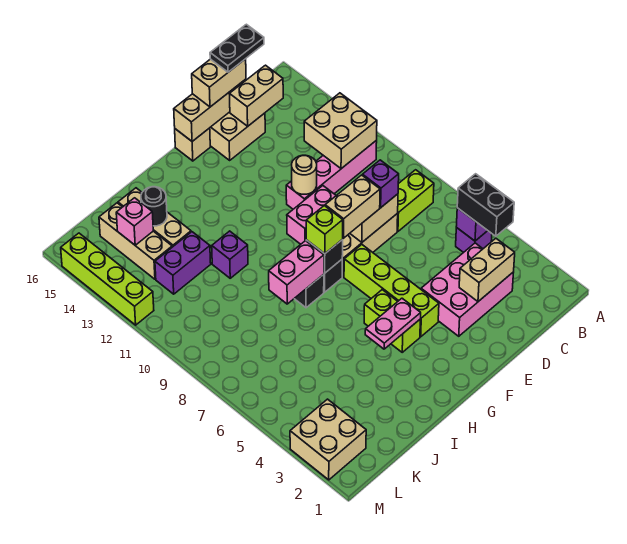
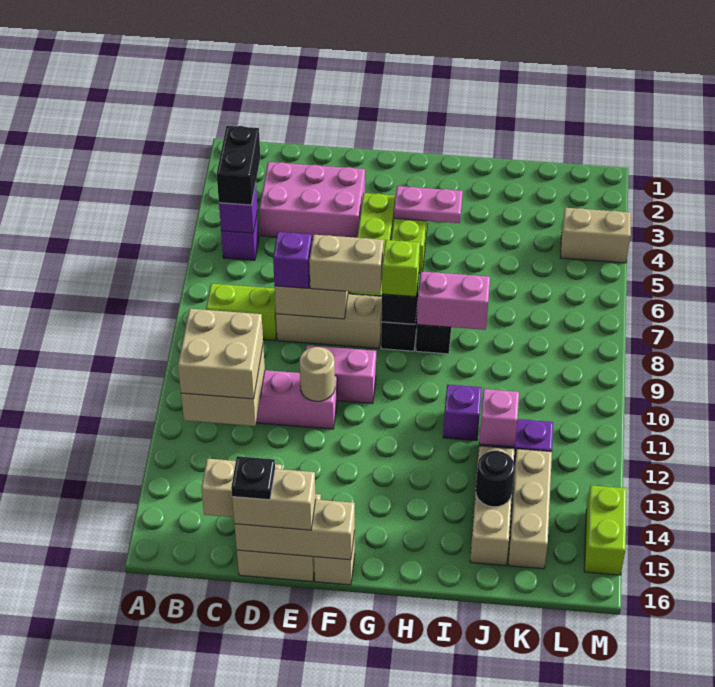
tan brick C3:D3 level 2 -> tan brick L4:M4 level 1
black plate C16:D16 level 4 -> black plate D16 level 4
pink brick K14 level 2 -> pink brick J12 level 2
tan brick L2:M3 level 1 -> tan brick B11:C12 level 3
lime brick M12:M15 level 1 -> lime brick M14:M15 level 1

